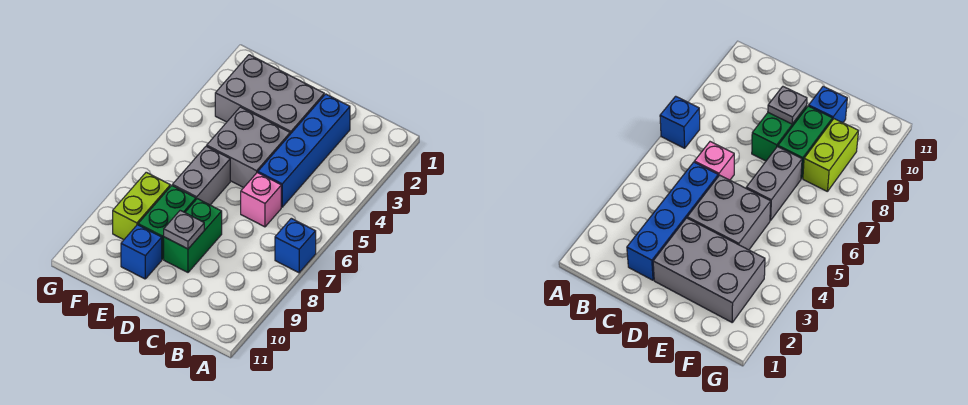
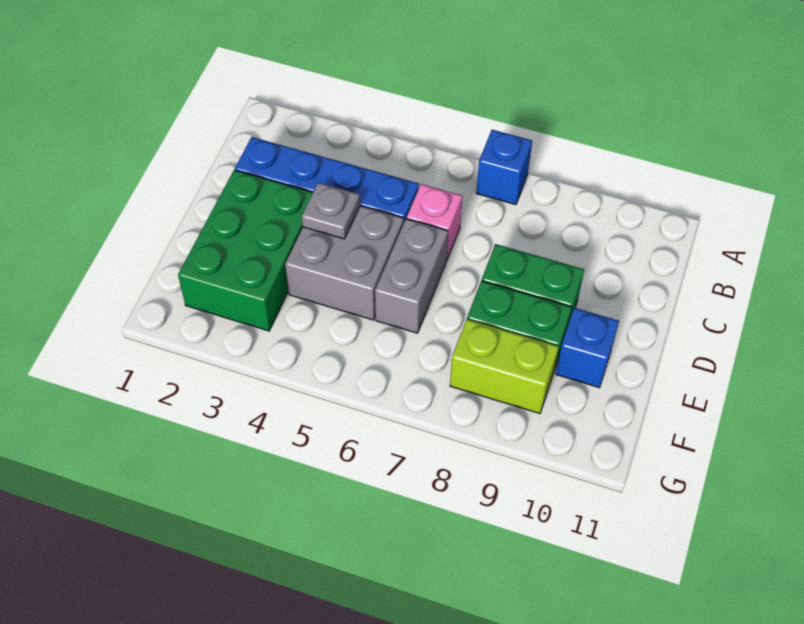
grey brick D2:F3 level 1 -> green brick D2:F3 level 1
grey plate D9 level 2 -> grey plate D4 level 2
grey brick E6:E7 level 1 -> grey brick D6:E6 level 1

